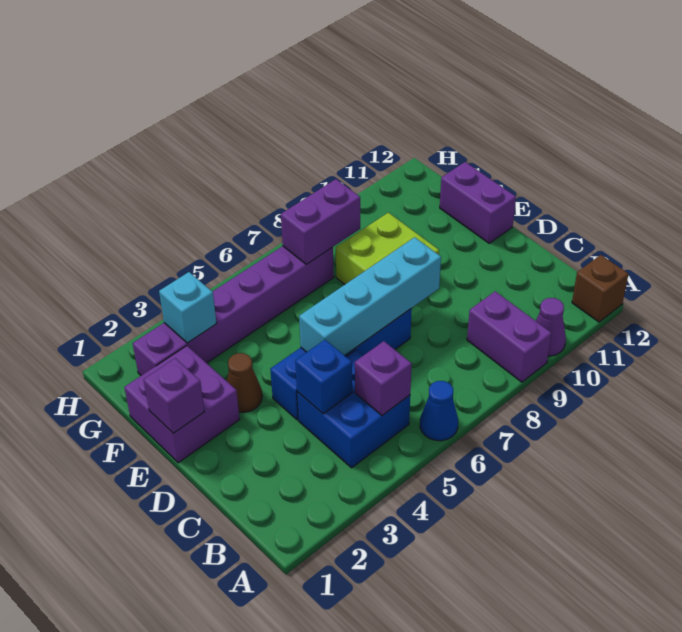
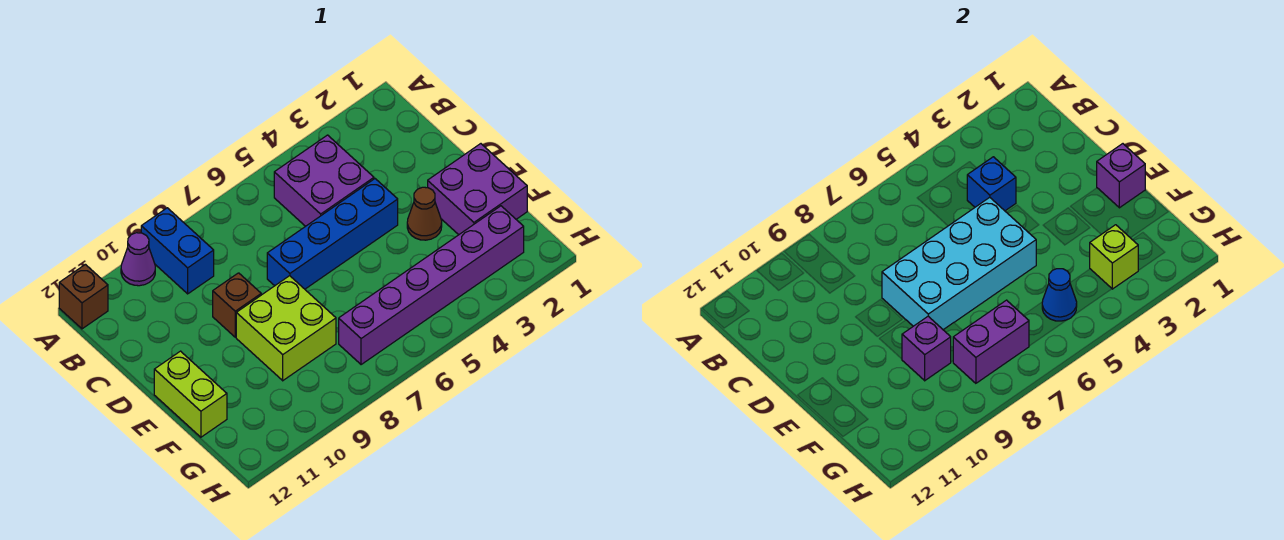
blue cone A6 level 1 -> blue cone G5 level 2
purple brick A9:B9 level 1 -> blue brick A9:B9 level 1
blue brick B4:C5 level 1 -> purple brick B4:C5 level 1
purple brick B5 level 2 -> purple brick F9 level 2
cyan brick D5:D8 level 2 -> cyan brick D5:E8 level 2
none -> brown brick D9 level 1
purple brick E12:F12 level 1 -> lime brick E12:F12 level 1
cyan brick G3 level 2 -> lime brick G3 level 2

